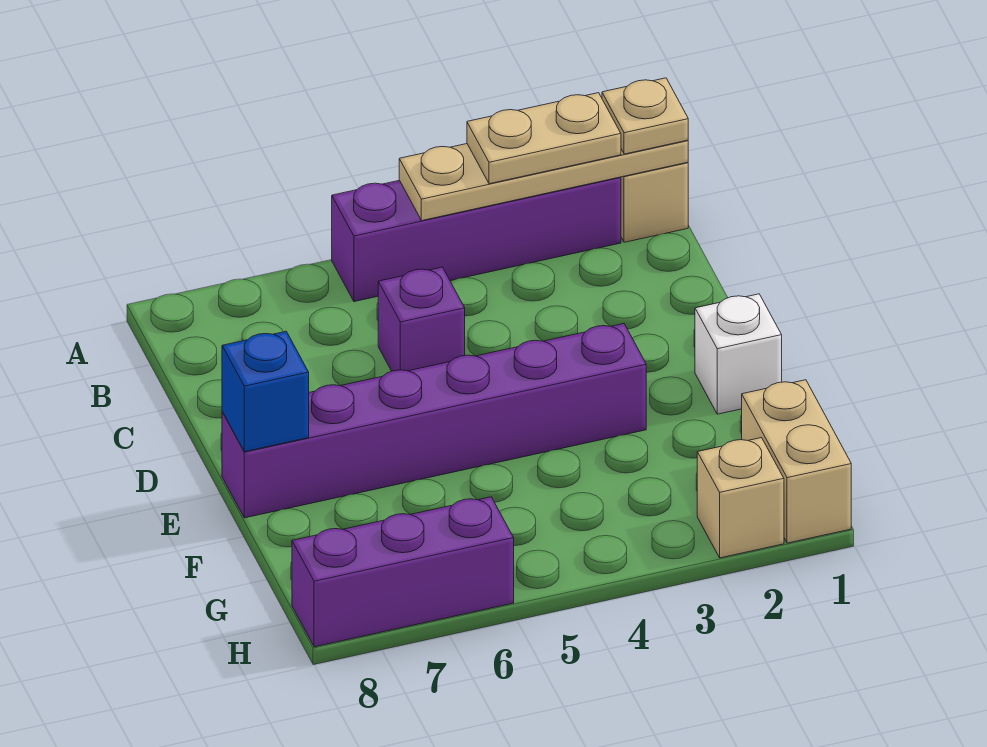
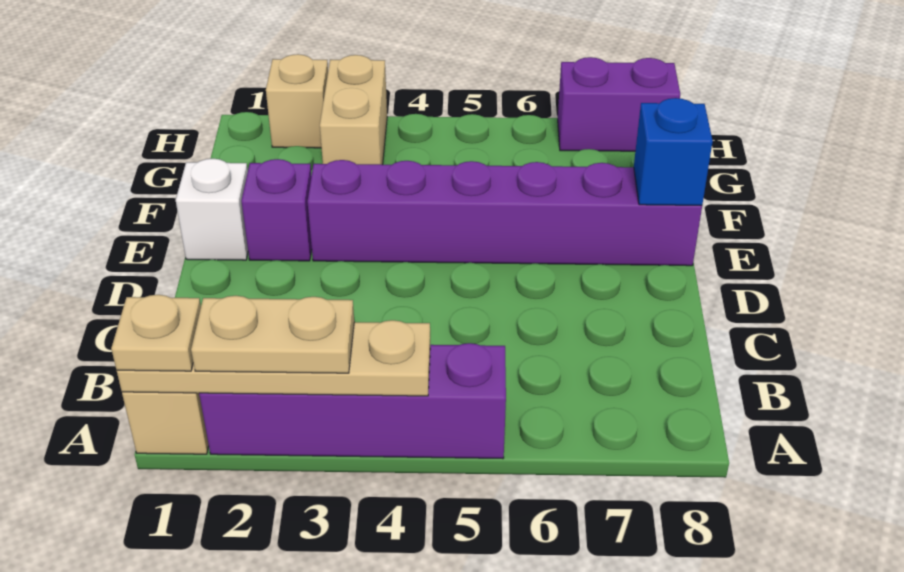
purple brick C5 level 1 -> purple brick E2 level 1
tan brick G1:H1 level 1 -> tan brick G3:H3 level 1
purple brick H6:H8 level 1 -> purple brick H7:H8 level 1

